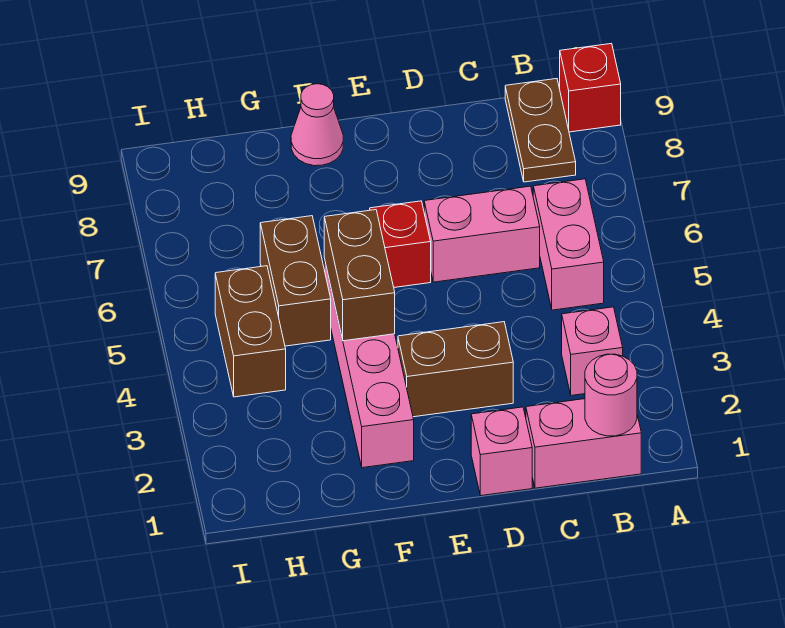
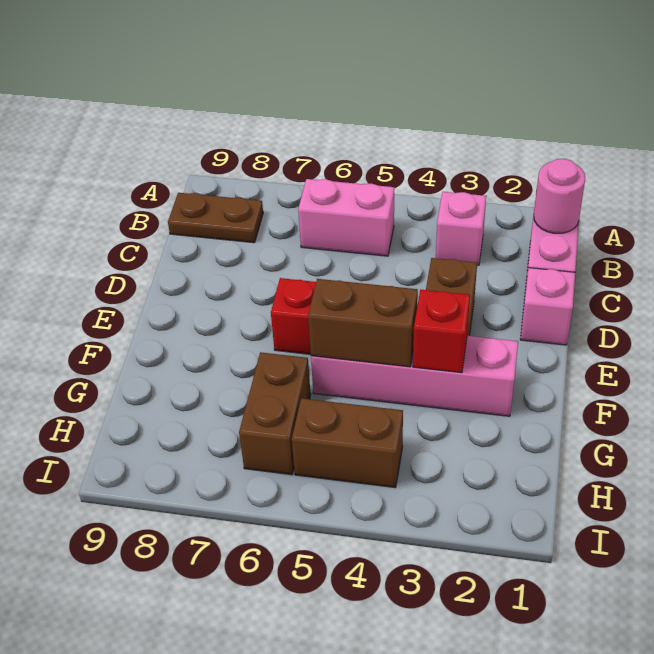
red brick A9 level 1 -> red brick F3 level 2
pink brick C6:D6 level 1 -> none
pink cone F9 level 1 -> none
brown brick G5:G6 level 1 -> brown brick G6:H6 level 1

